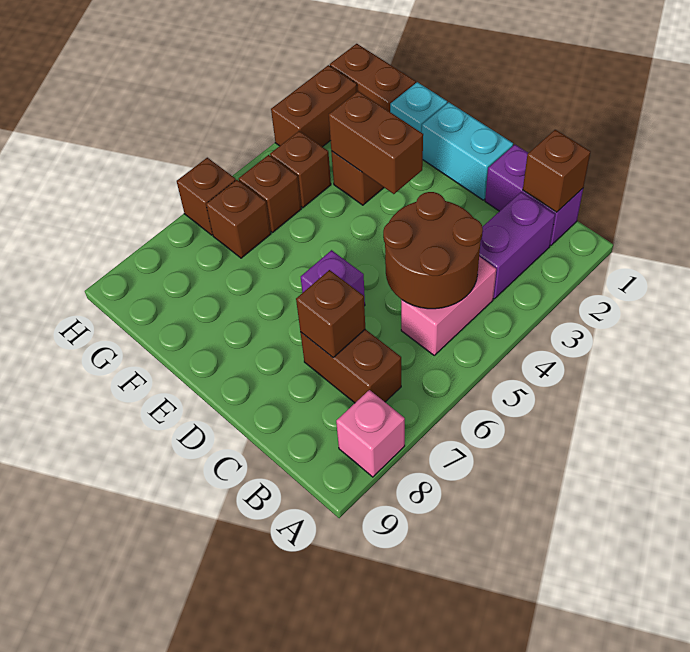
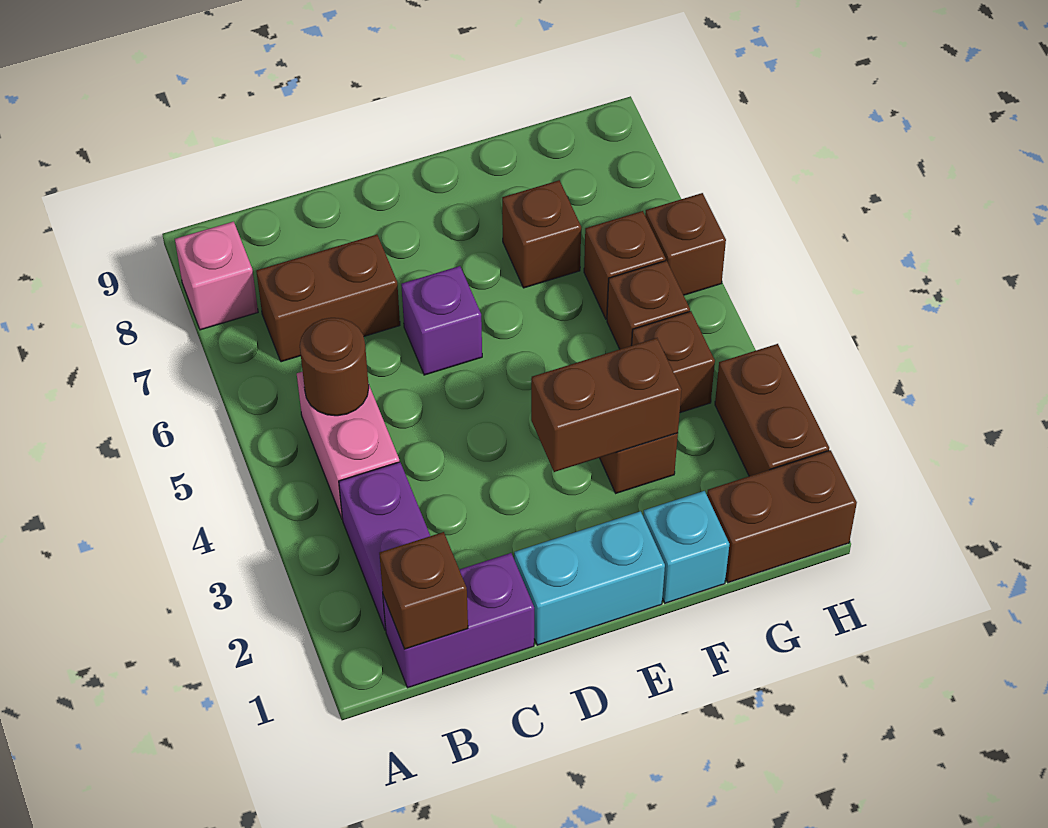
brown round brick B4:C5 level 2 -> brown round brick B5 level 2
brown brick C7 level 2 -> brown brick F7 level 1

